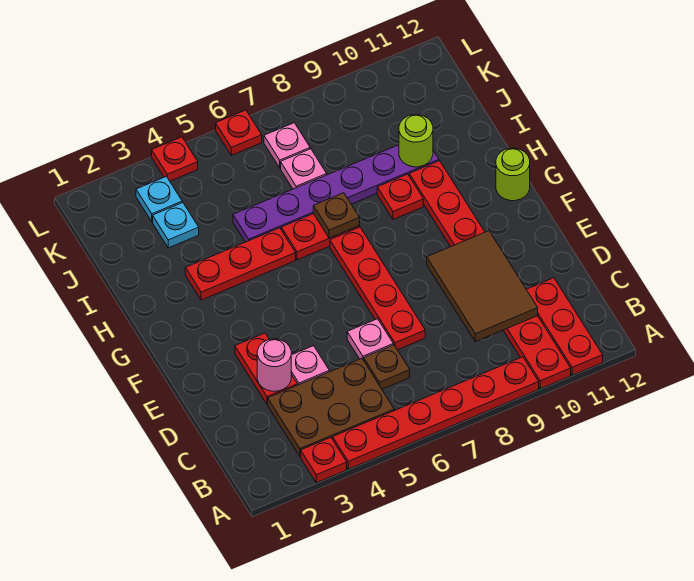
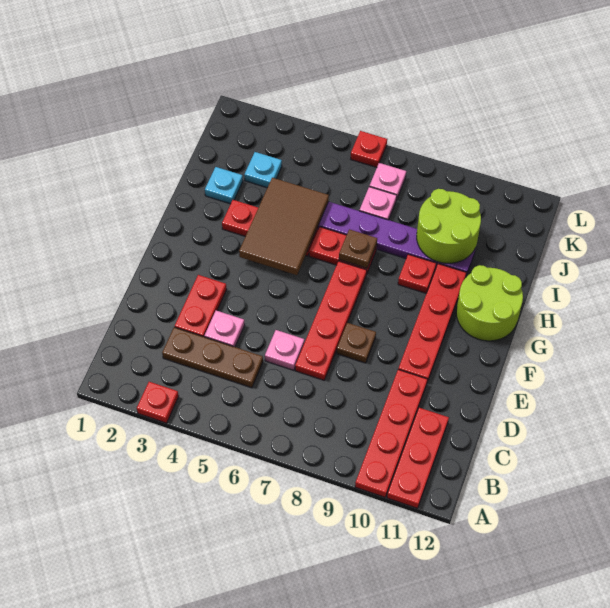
red plate A4:A9 level 1 -> none
brown plate B3:C5 level 1 -> brown plate C3:C5 level 1
brown plate C6 level 1 -> brown plate E8 level 1
brown tile C9:E10 level 2 -> brown tile G4:I5 level 2
pink round brick D3 level 2 -> none
lime round brick G12 level 1 -> lime round brick G11:H12 level 1
lime round brick I10 level 2 -> lime round brick I9:J10 level 2
cyan plate K3 level 1 -> cyan plate I2 level 1
red plate L4 level 1 -> none

